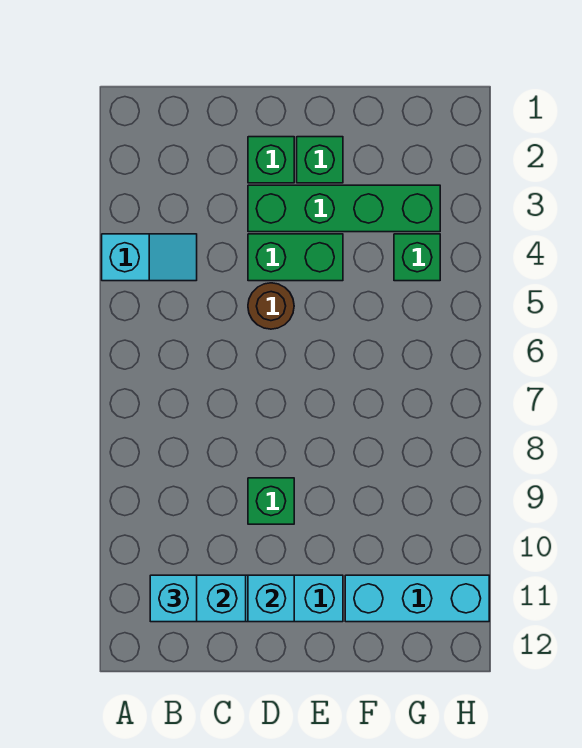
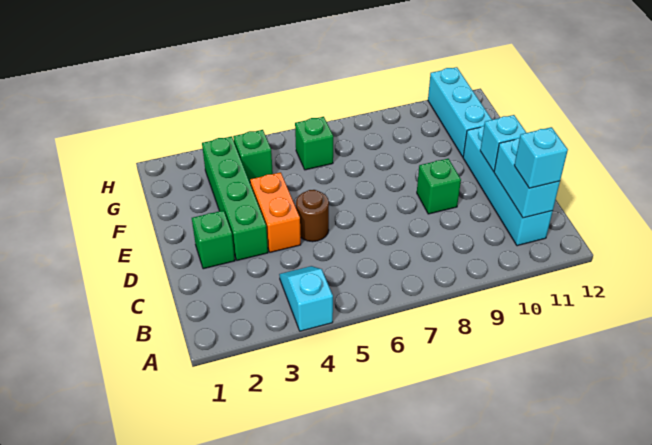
green brick D4:E4 level 1 -> orange brick D4:E4 level 1
green brick E2 level 1 -> green brick G6 level 1

